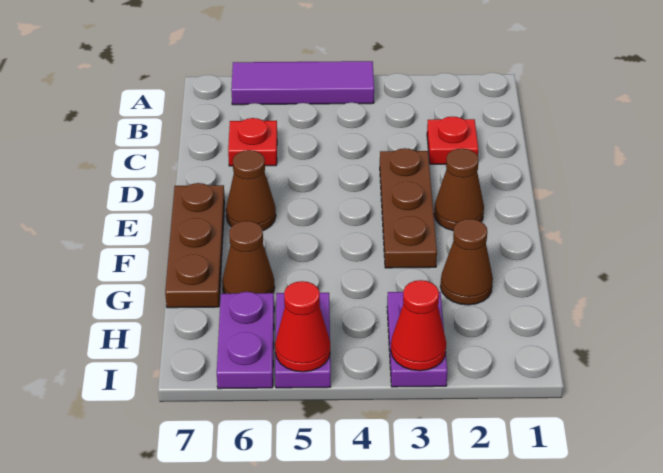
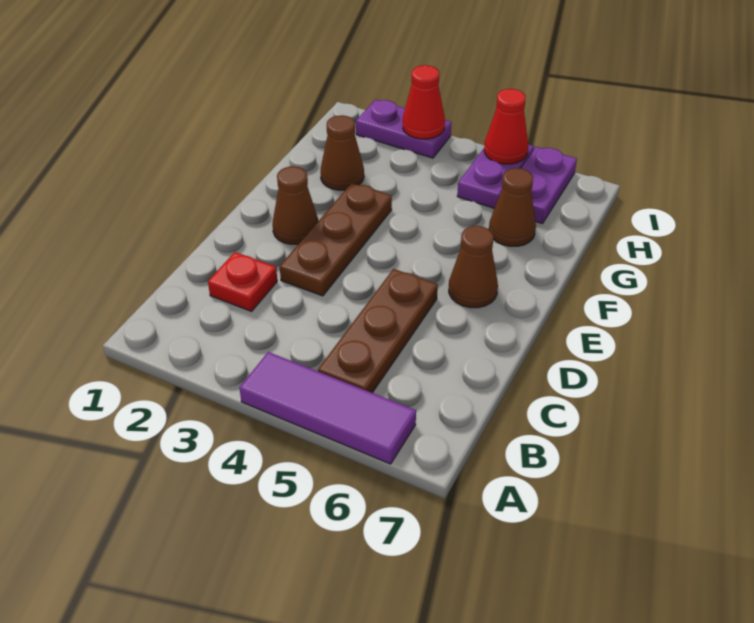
red plate C6 level 1 -> none
brown plate E7:G7 level 1 -> brown plate B5:D5 level 1
purple plate H3:I3 level 1 -> purple plate I2:I3 level 1

